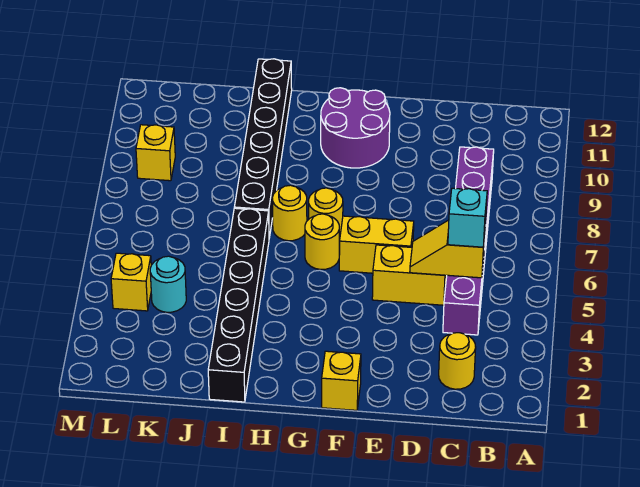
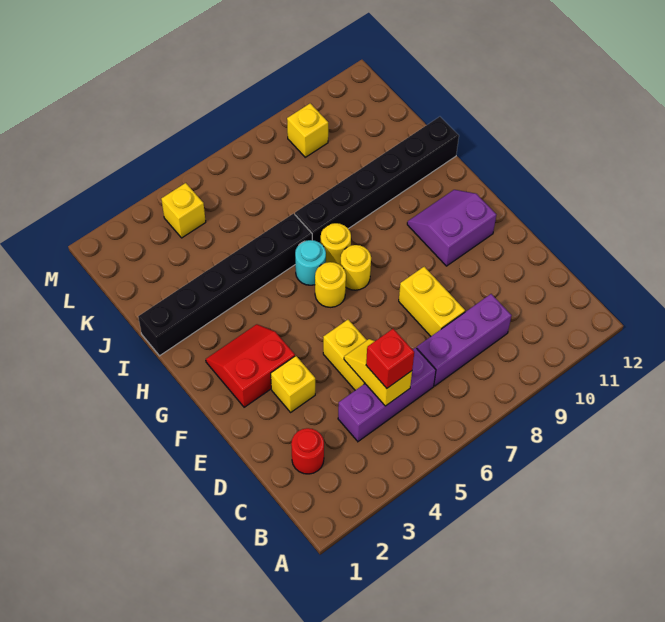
yellow round brick C2 level 1 -> red round brick C2 level 1
cyan brick C5 level 3 -> red brick C5 level 3
yellow brick E6:F6 level 1 -> yellow brick D8:E8 level 1
yellow brick F1 level 1 -> yellow brick E3 level 1
none -> red slope F2:G3 level 1 top F
purple round brick F10:G11 level 1 -> purple slope F10:G11 level 1 top F
cyan round brick K4 level 1 -> cyan round brick H6 level 1

